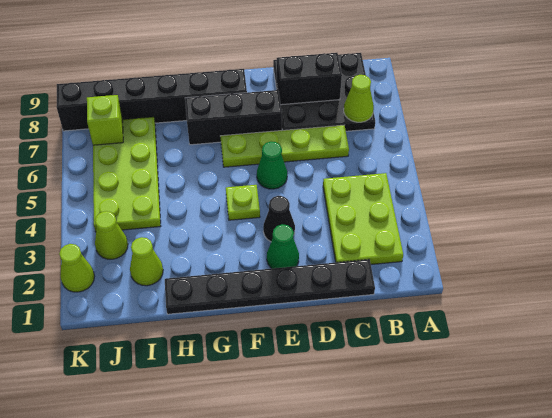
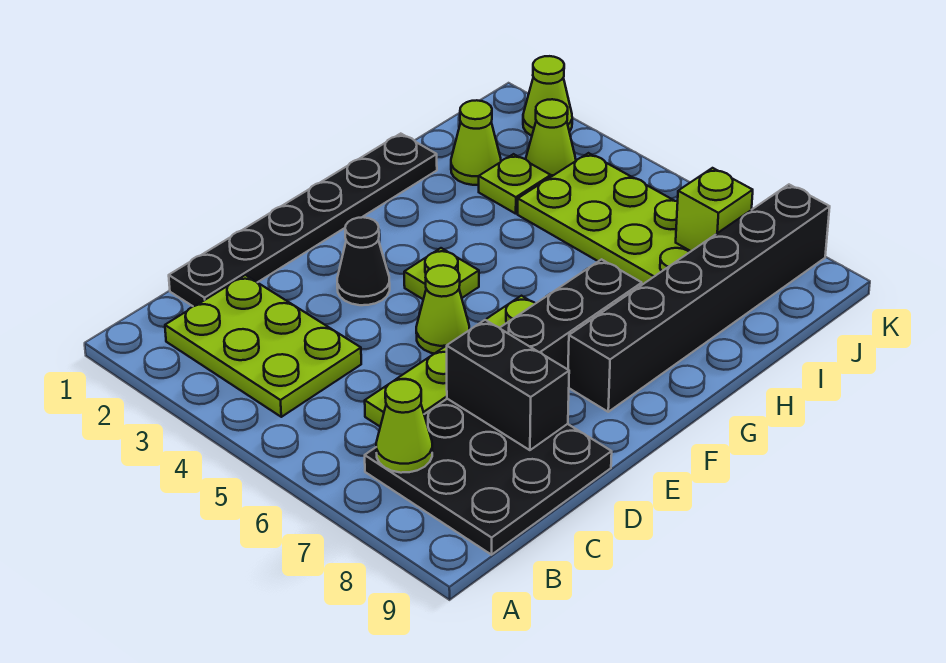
black brick C8:D8 level 2 -> black brick D7:D8 level 2
green cone E2 level 1 -> none
green cone E5 level 1 -> lime cone E5 level 1
none -> lime plate I3 level 1

